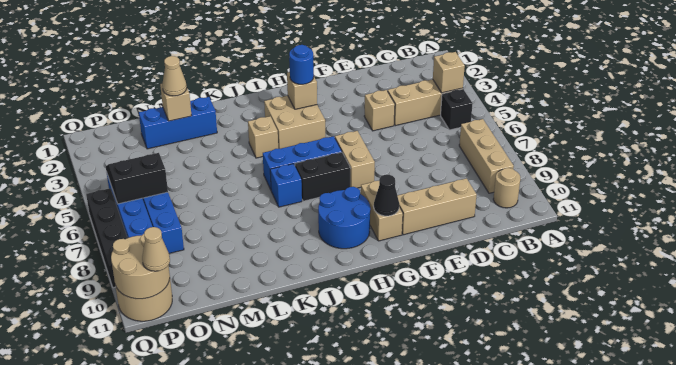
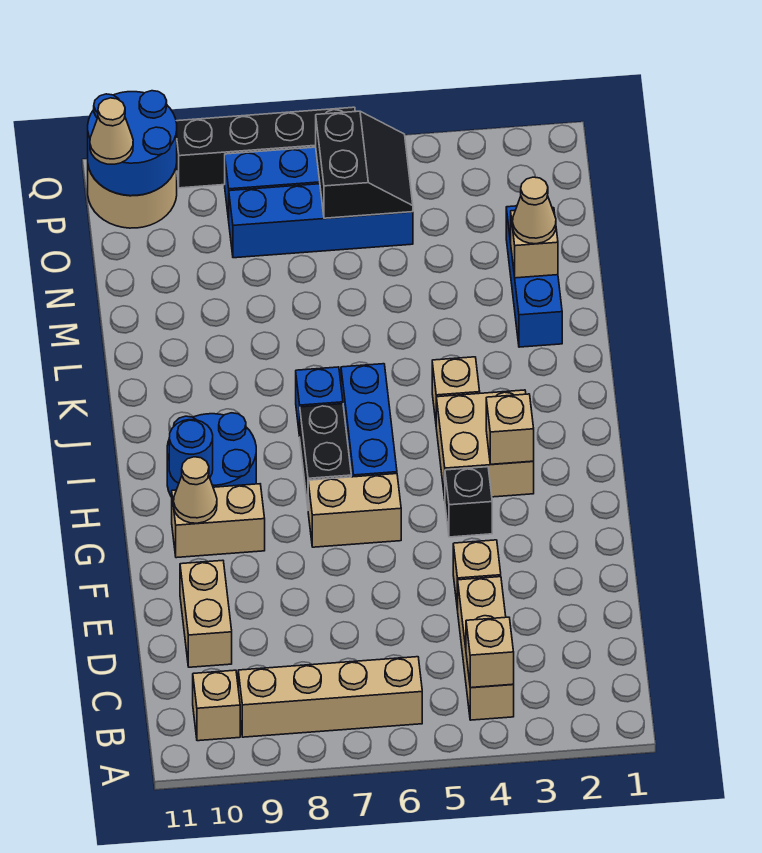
black brick B5 level 1 -> black brick G4 level 1
tan brick B7:B9 level 1 -> tan brick B6:B9 level 1
tan round brick B10 level 1 -> tan brick B10 level 1
tan brick D10:F10 level 1 -> tan brick D10:E10 level 1
black cone G10 level 2 -> tan cone G10 level 2
blue round brick H3 level 3 -> blue round brick H10 level 2
tan round brick P10:Q11 level 2 -> blue round brick P10:Q11 level 2

